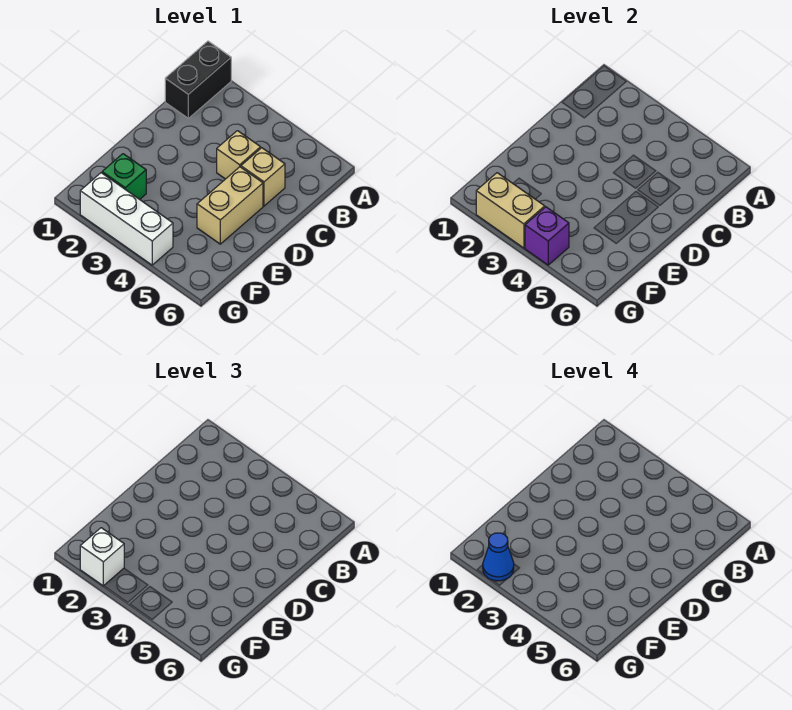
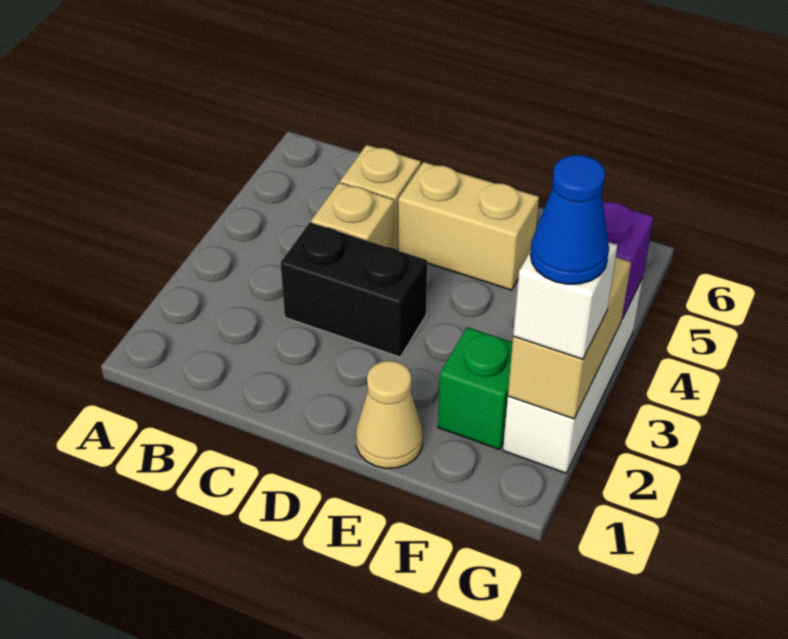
black brick A1:B1 level 1 -> black brick C3:D3 level 1
none -> tan cone E1 level 1

